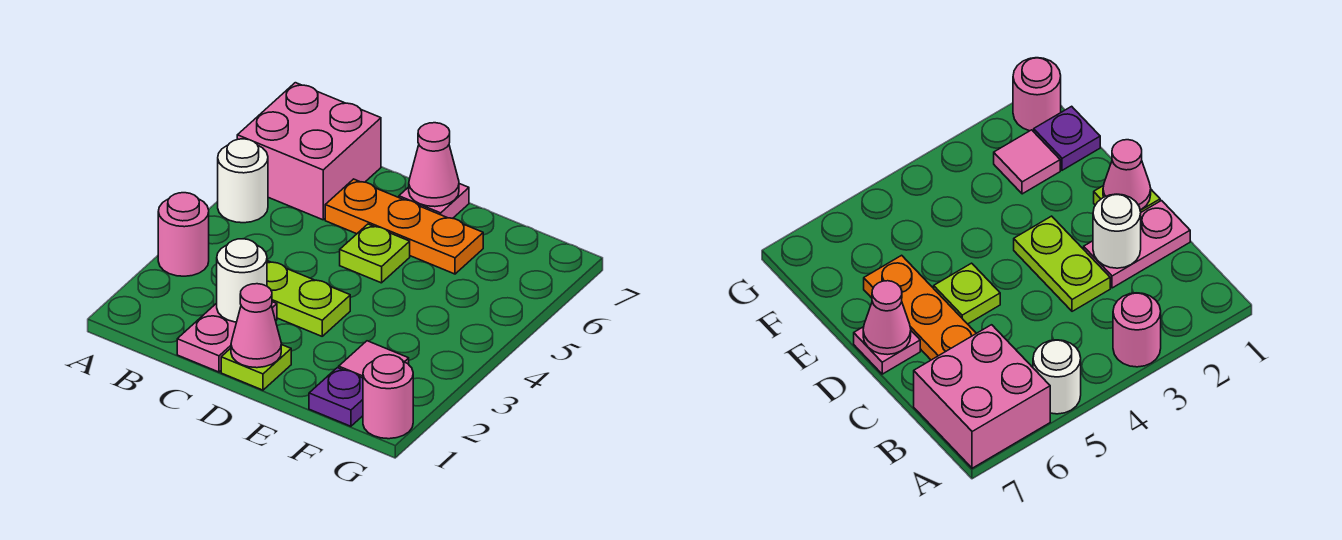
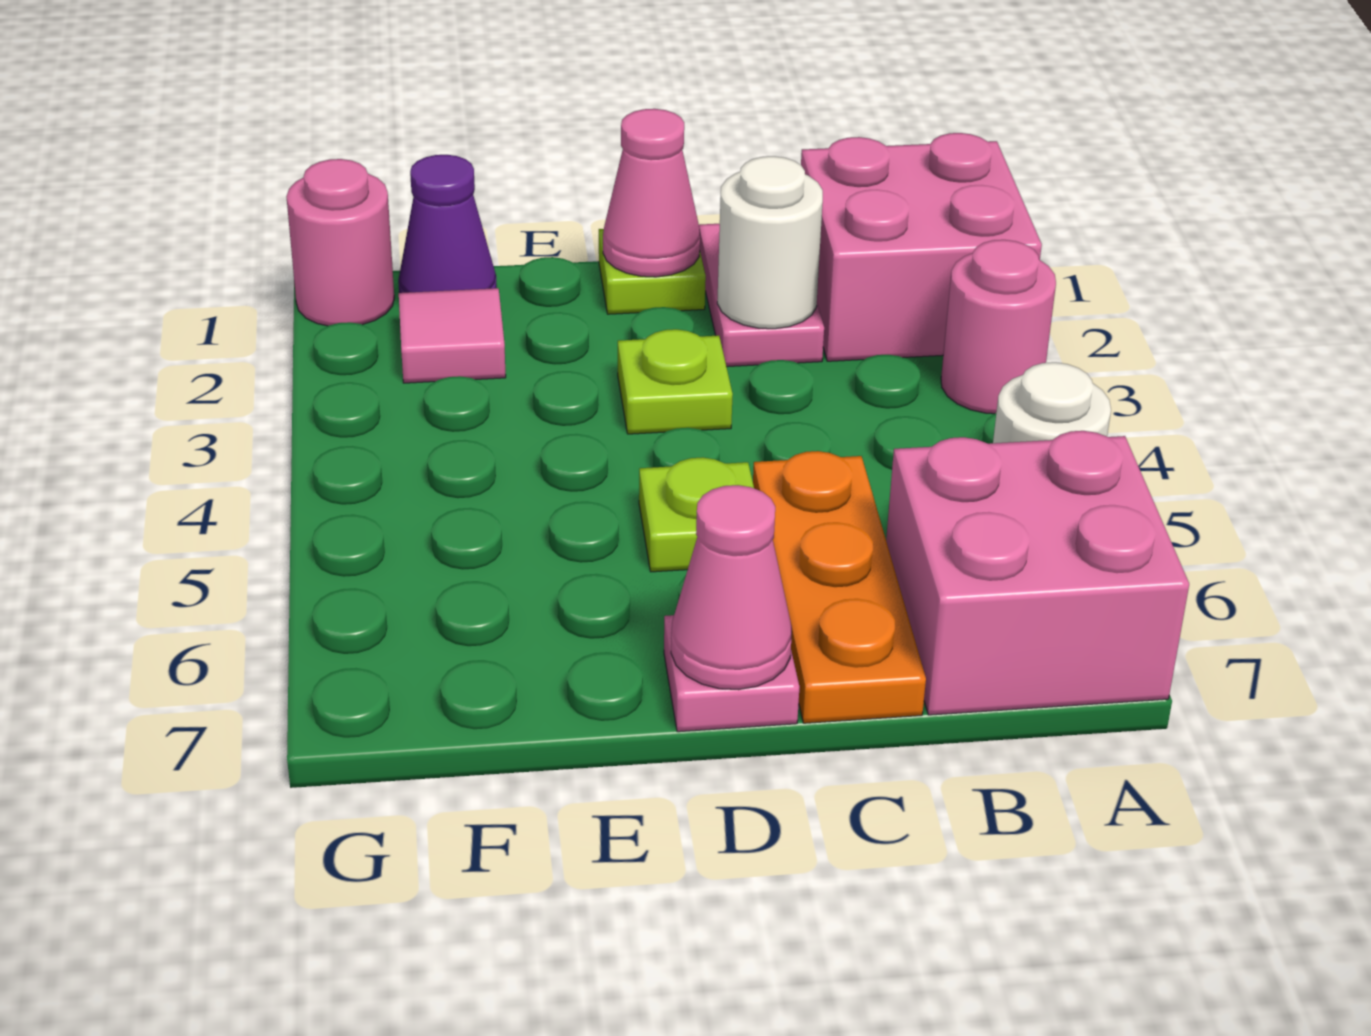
none -> pink brick A1:B2 level 1
lime plate C3:D3 level 1 -> lime plate D3 level 1
orange plate C6:E6 level 1 -> orange plate C5:C7 level 1
purple plate F1 level 1 -> purple cone F1 level 1

